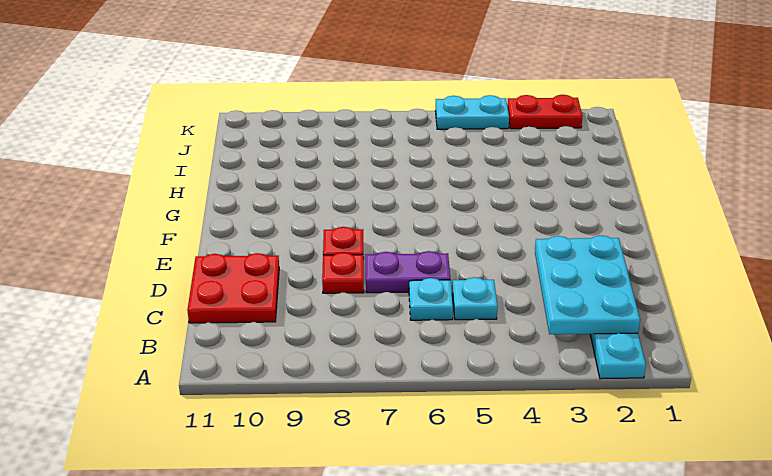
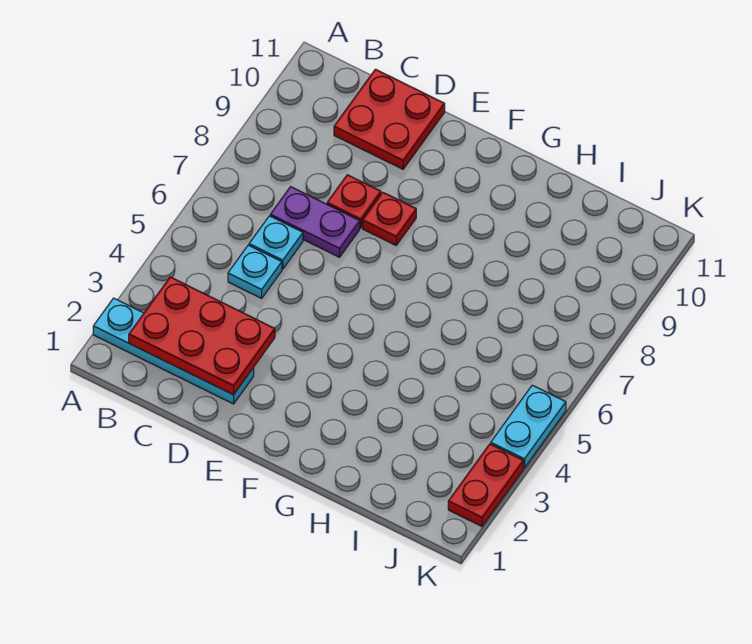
cyan plate B2:D3 level 2 -> red plate B2:D3 level 2
purple plate D6:D7 level 1 -> purple plate C7:D7 level 1

